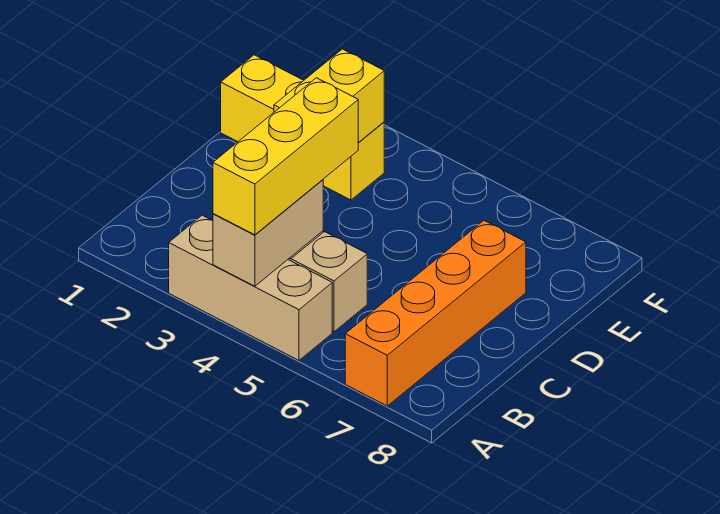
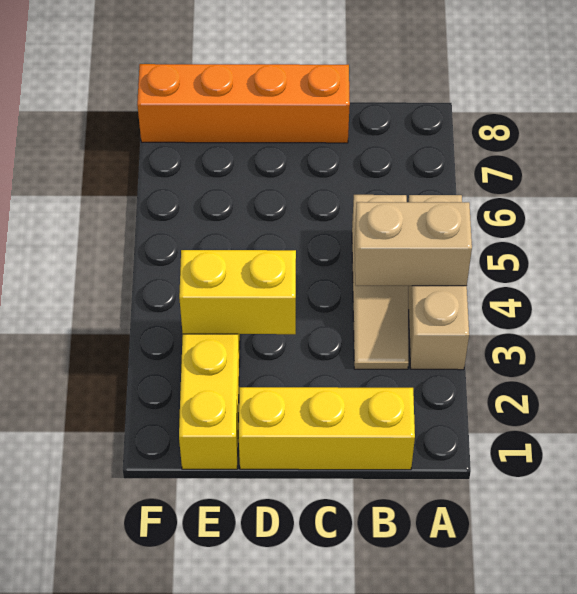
yellow brick A4:C4 level 3 -> yellow brick B1:D1 level 1
orange brick A7:D7 level 1 -> orange brick C8:F8 level 1

